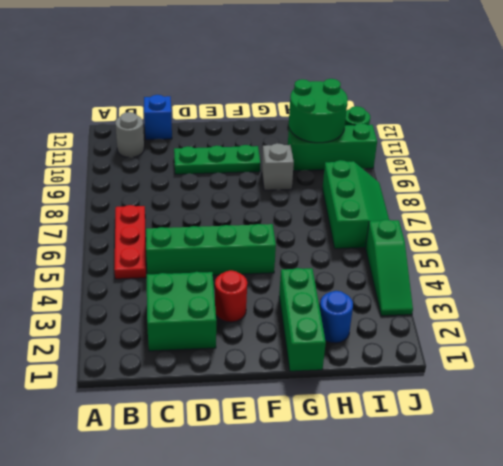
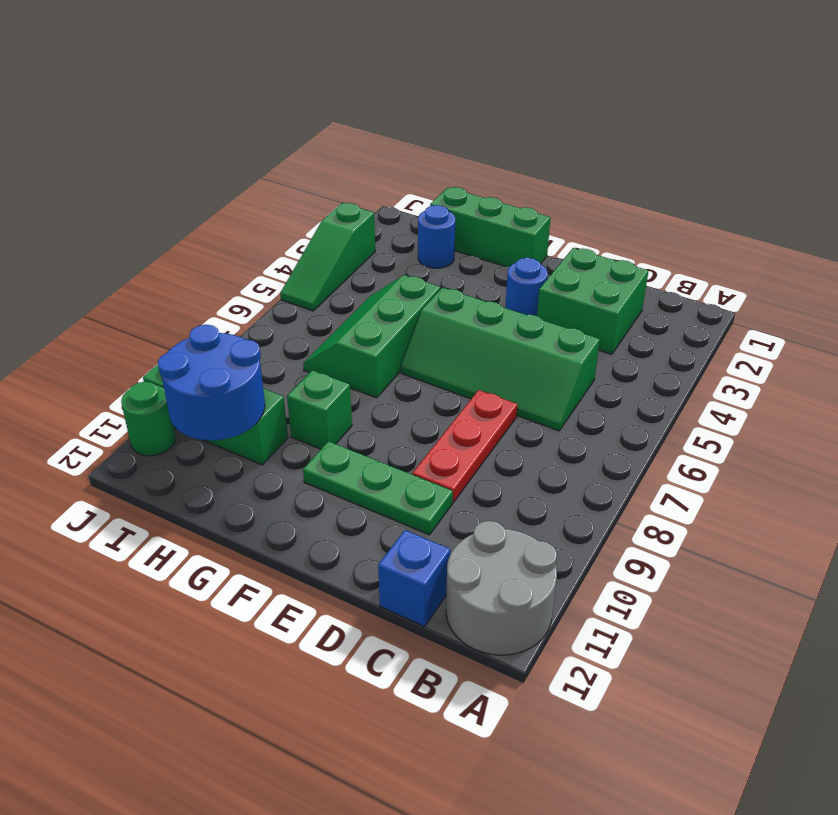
red plate B5:B7 level 1 -> red plate D7:D9 level 1
grey round brick B11 level 1 -> grey round brick A11:B12 level 1
red round brick E3 level 1 -> blue round brick E3 level 1
green brick G1:G3 level 1 -> green brick F1:H1 level 1
grey brick G9 level 1 -> green brick G9 level 1
green round brick H10:I11 level 2 -> blue round brick H10:I11 level 2
green slope I6:J8 level 1 top I -> green slope G5:H7 level 1 top G
green slope J3:J5 level 1 top 5 -> green slope J3:J5 level 1 top 3

